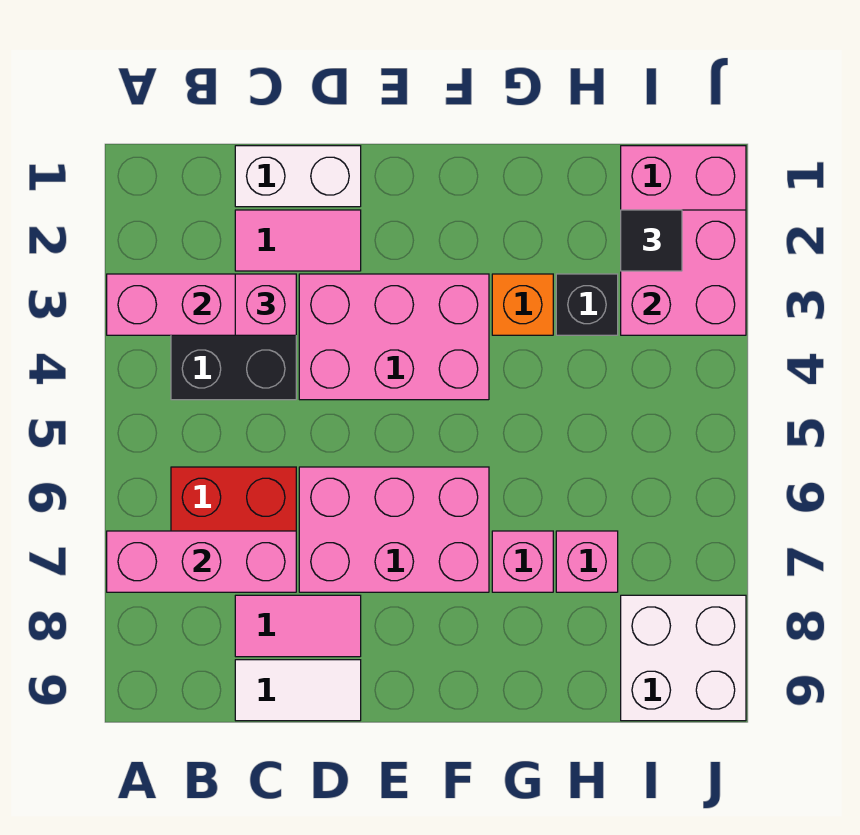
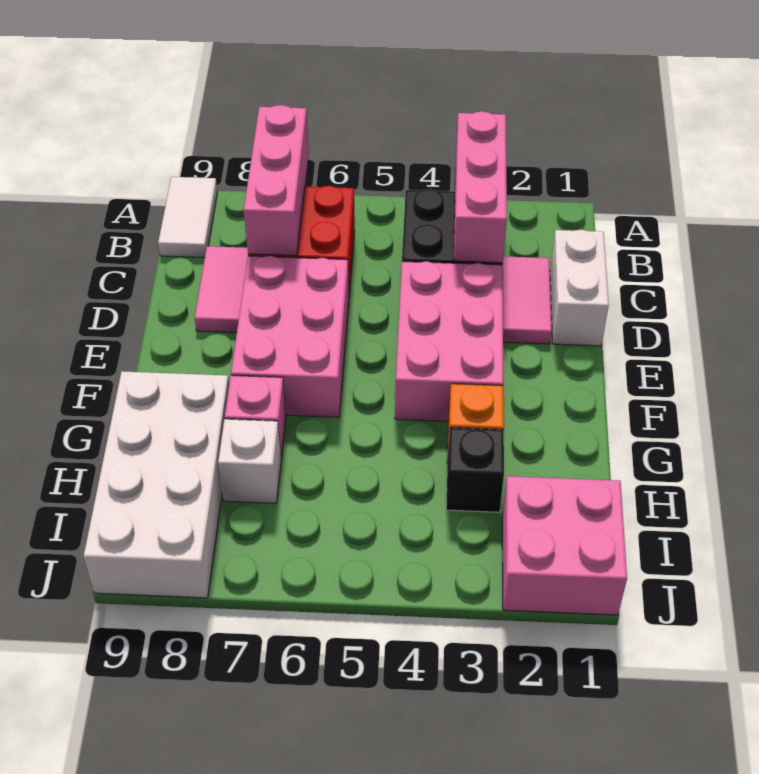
pink brick C3 level 3 -> none
white tile C9:D9 level 1 -> white tile A9:B9 level 1
pink brick H7 level 1 -> white brick H7 level 1
pink brick I2:J3 level 2 -> none
black tile I2 level 3 -> none
white brick I8:J9 level 1 -> white brick G8:J9 level 1

